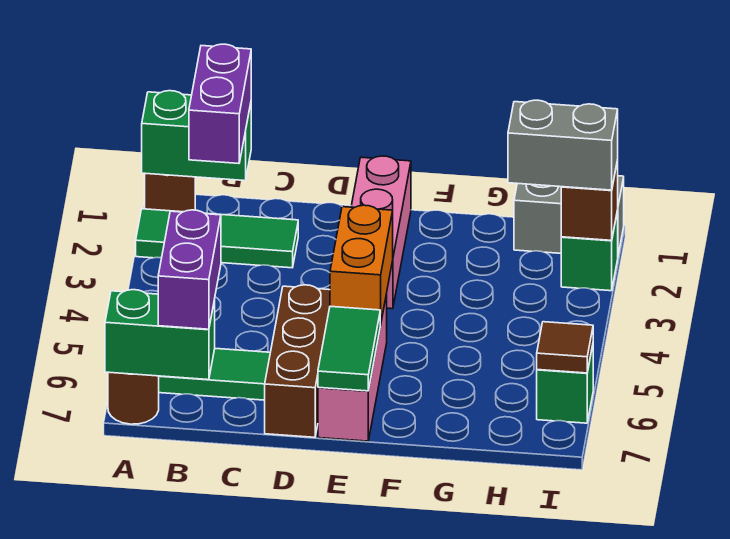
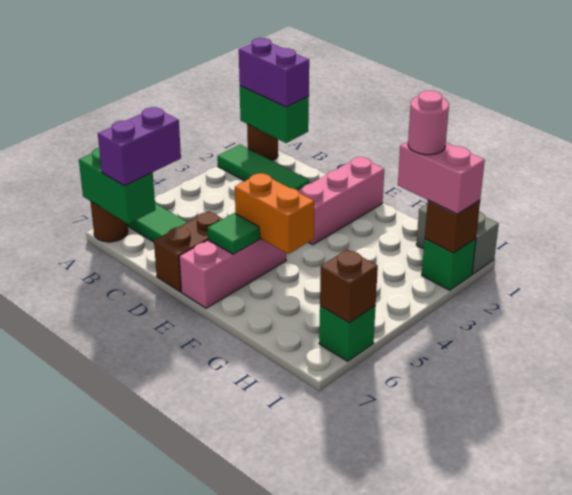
purple brick B1:B2 level 3 -> purple brick A1:B1 level 3
brown brick D5:D7 level 1 -> brown brick D6:D7 level 1
orange brick E4:E5 level 2 -> orange brick E5:F5 level 2
green tile E6:E7 level 2 -> green tile E6 level 2
grey brick H2:I2 level 3 -> pink brick H2:I2 level 3
none -> pink round brick H2 level 4
brown tile I6 level 2 -> brown brick I6 level 2

